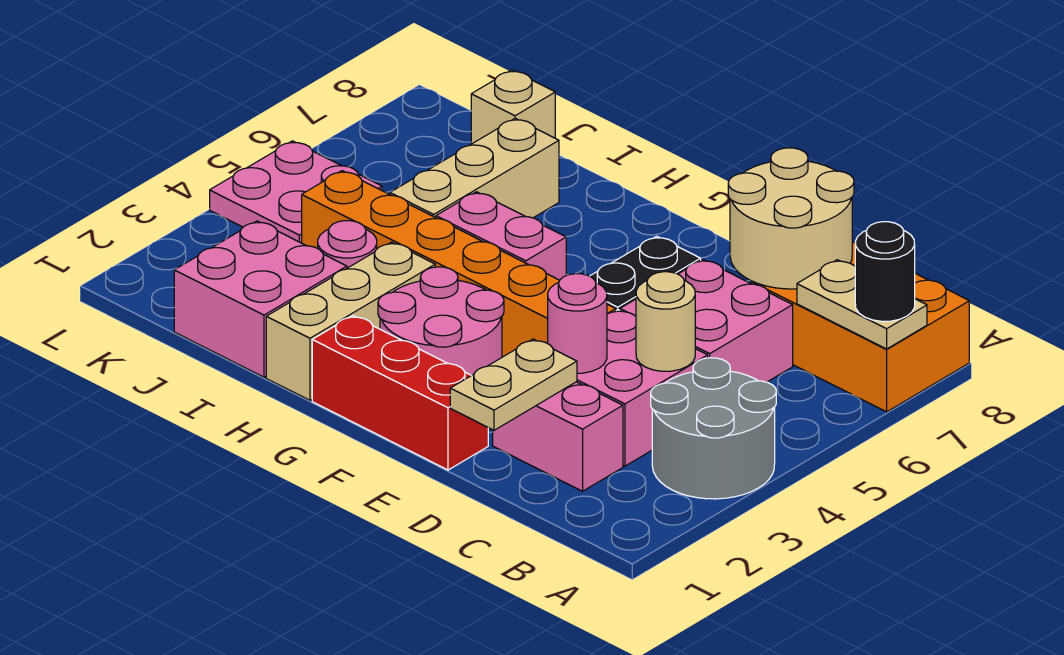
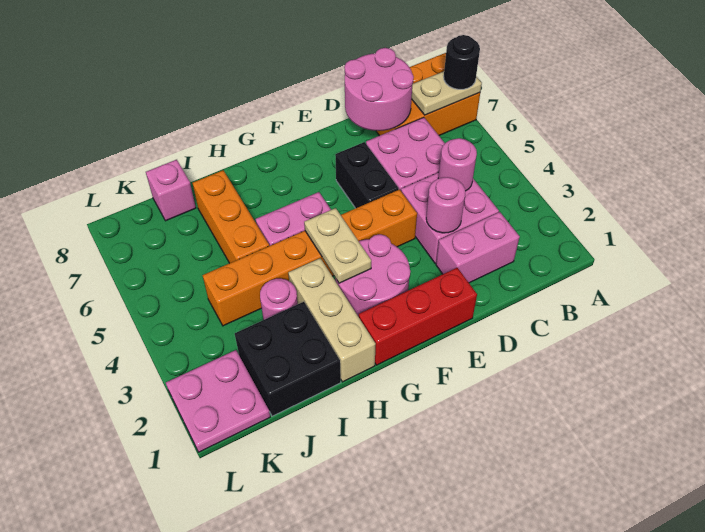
grey round brick A3:B4 level 1 -> none
tan round brick C4 level 2 -> pink round brick C4 level 2
tan round brick C7:D8 level 2 -> pink round brick C7:D8 level 2
tan plate D1:D2 level 2 -> tan plate G3:G4 level 2
pink brick I1:J2 level 1 -> black brick I1:J2 level 1
tan brick I5:I7 level 1 -> orange brick I5:I7 level 1
tan brick J8 level 1 -> pink brick J8 level 1
pink plate K4:L5 level 1 -> pink plate K1:L2 level 1

